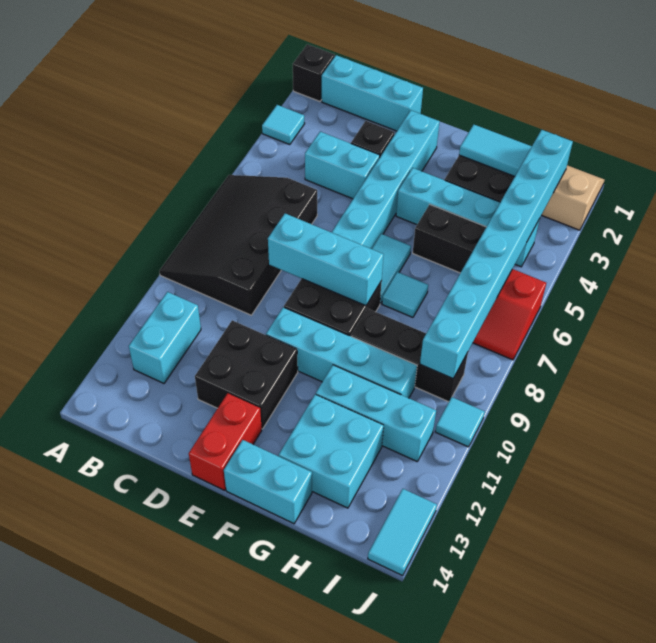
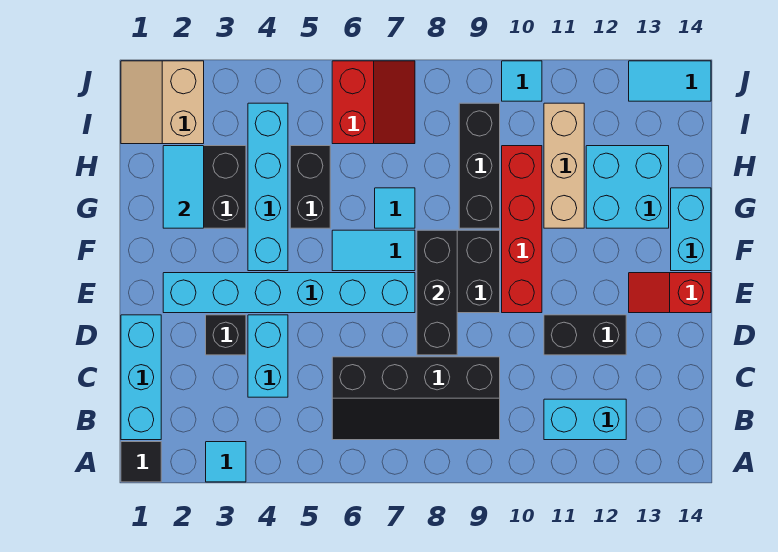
black brick A1 level 1 -> black tile A1 level 1
black slope A6:C9 level 1 top C -> black slope B6:C9 level 1 top C
cyan brick D8:F8 level 2 -> black brick D8:F8 level 2
black brick D11:E12 level 1 -> black brick D11:D12 level 1
cyan brick E10:H10 level 1 -> red brick E10:H10 level 1
red brick E13:E14 level 1 -> red slope E13:E14 level 1 top 14
cyan brick G11:I11 level 1 -> tan brick G11:I11 level 1
cyan brick I2:I9 level 2 -> none

